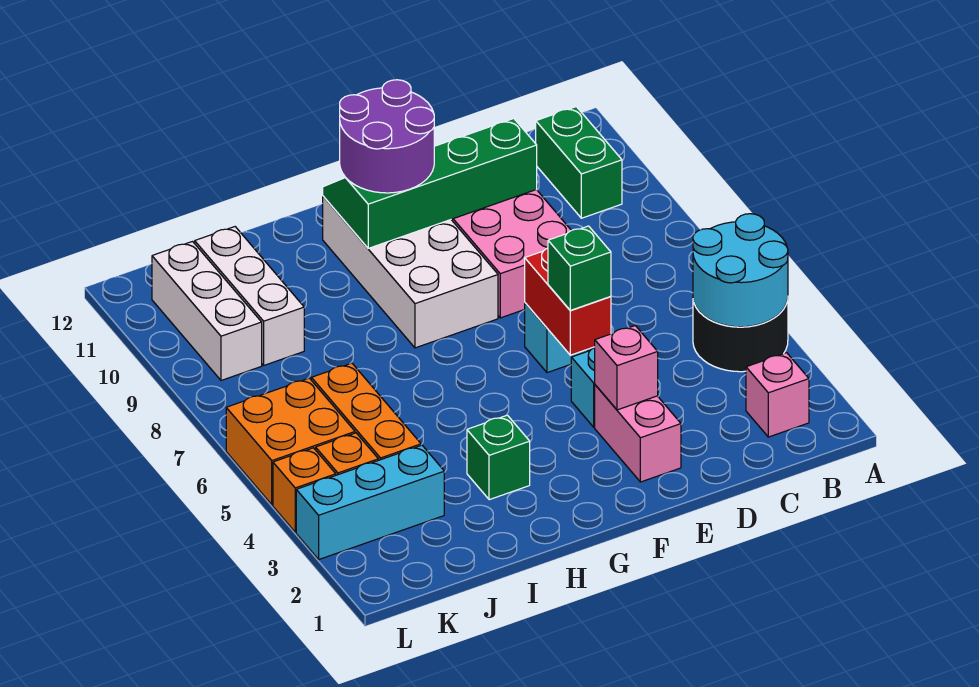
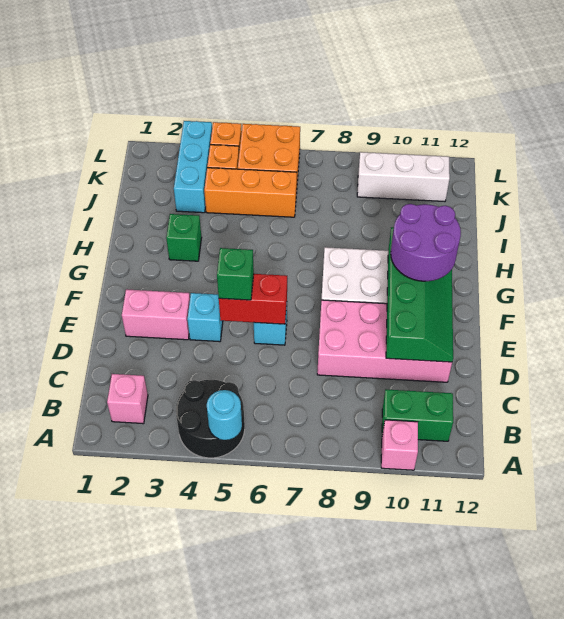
cyan round brick A4:B5 level 2 -> cyan round brick A5 level 2
pink brick E3 level 2 -> pink brick A10 level 1
white brick J9:J11 level 1 -> none

